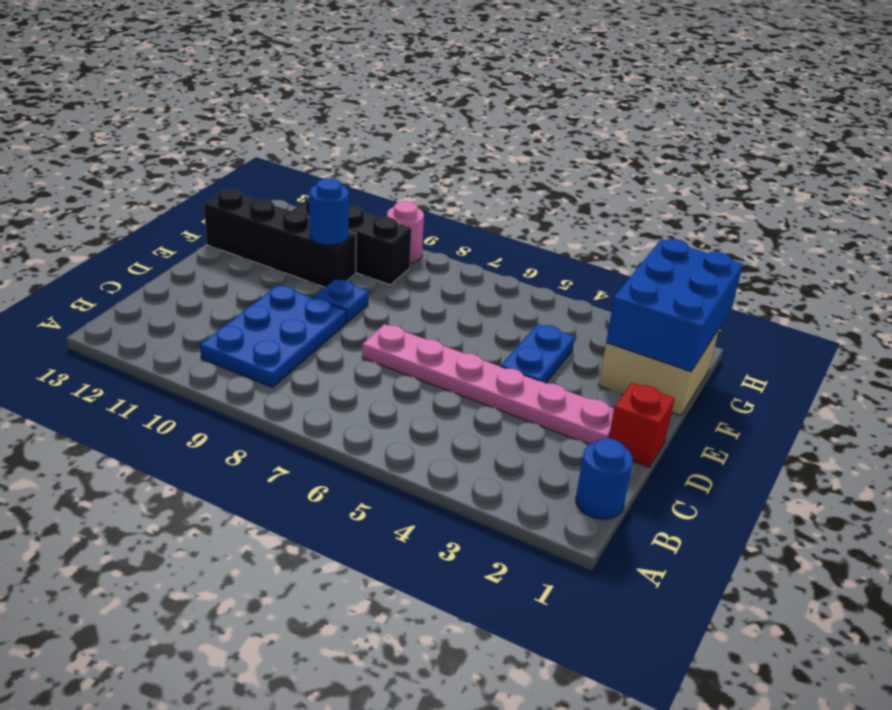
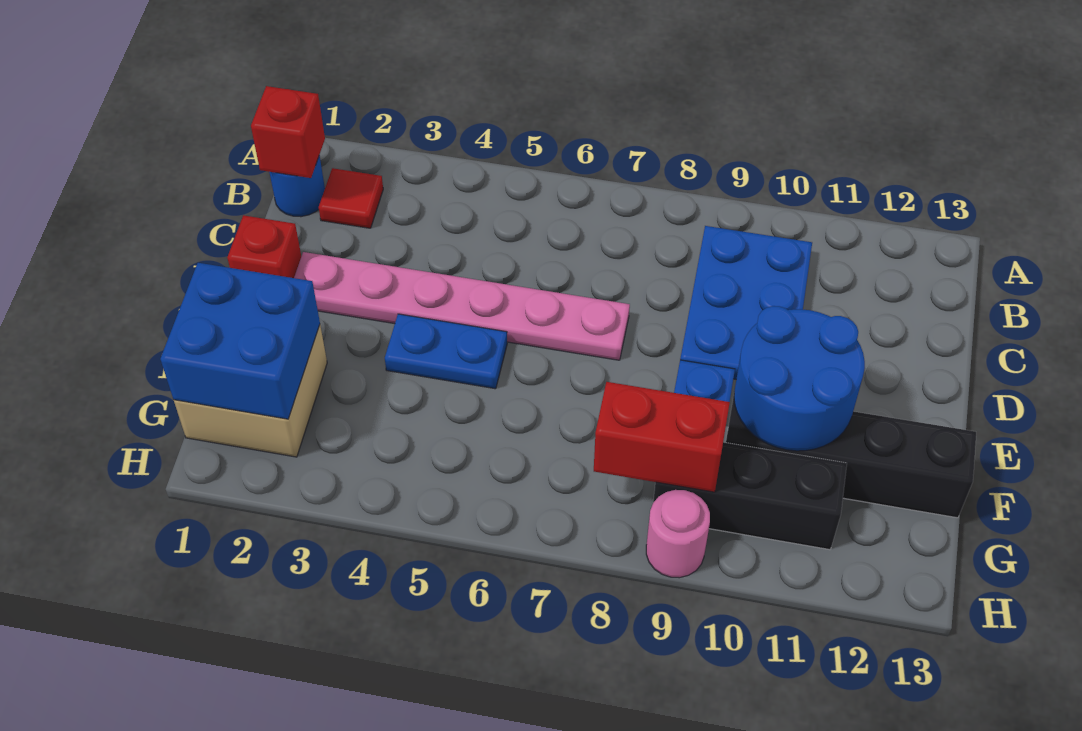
none -> red brick B1 level 2
none -> red tile B2 level 1
blue plate E4:F4 level 1 -> blue plate E4:E5 level 1
blue brick F1:H2 level 2 -> blue brick F1:G2 level 2
blue round brick F10 level 2 -> blue round brick E10:F11 level 2
none -> red brick G8:G9 level 2

